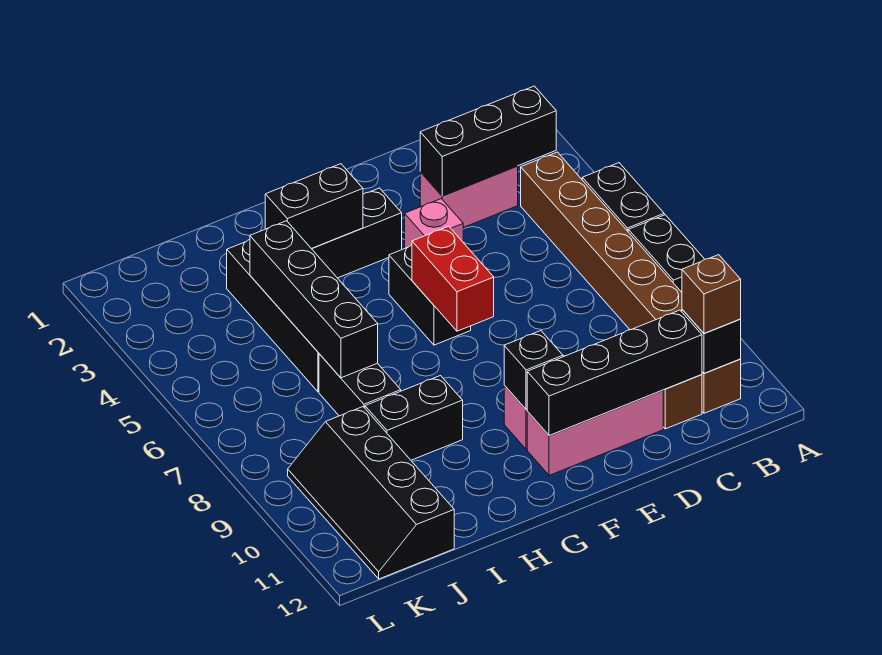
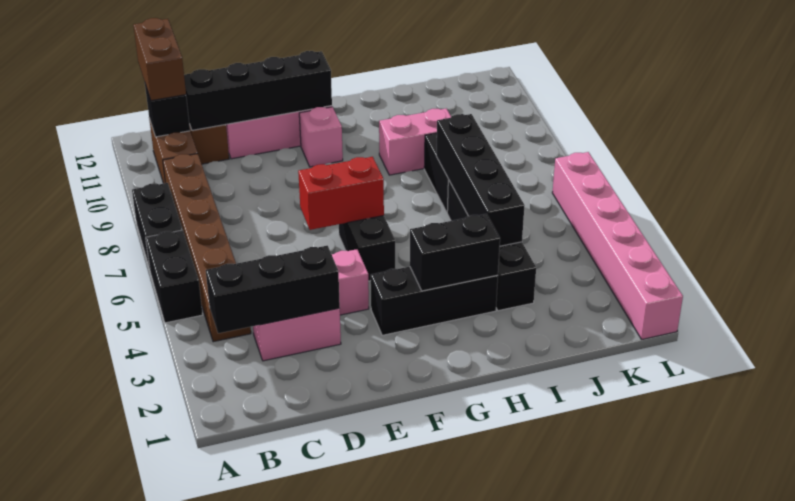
brown brick B11 level 3 -> brown brick B11:B12 level 3
red brick F6:F7 level 2 -> red brick E6:F6 level 2
black brick F10 level 2 -> none
black brick H9:I9 level 1 -> pink brick H9:I9 level 1
black slope J9:K12 level 1 top J -> none
none -> pink brick L1:L6 level 1

